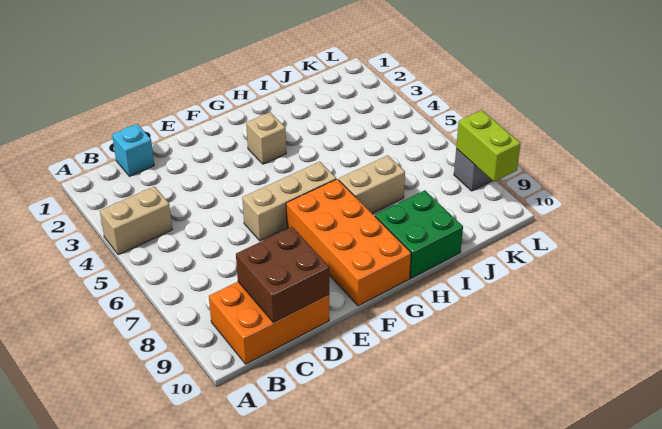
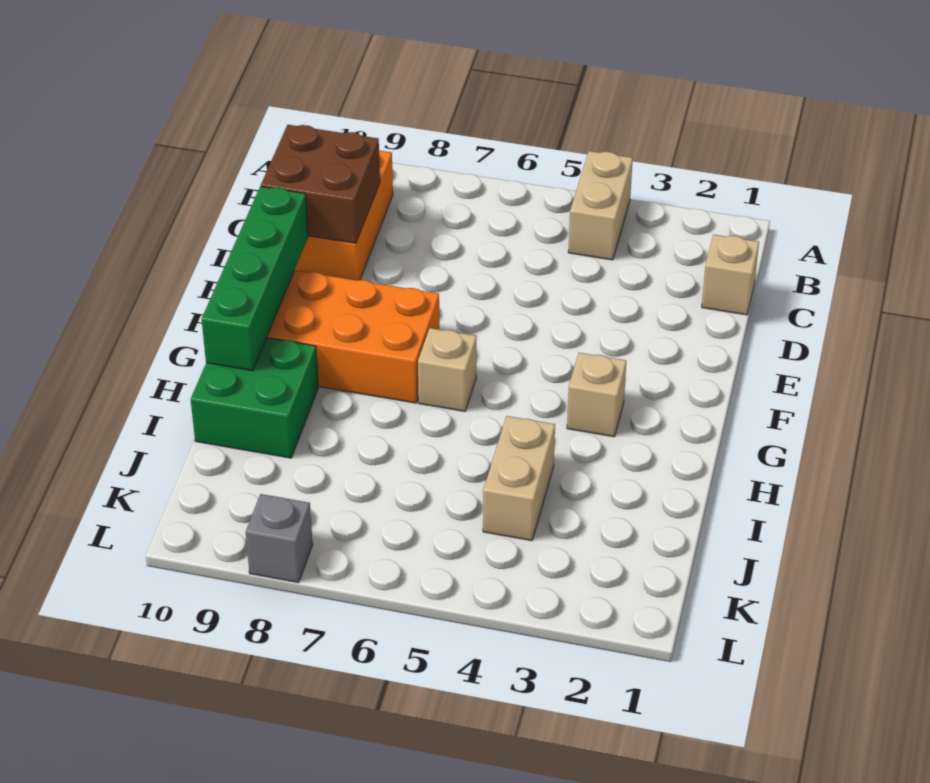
cyan brick C1 level 1 -> tan brick C1 level 1
tan brick E6:G6 level 1 -> tan brick G6 level 1
none -> green brick E10:H10 level 2
tan brick H7:I7 level 1 -> tan brick I4:J4 level 1
lime brick L8:L9 level 2 -> none

